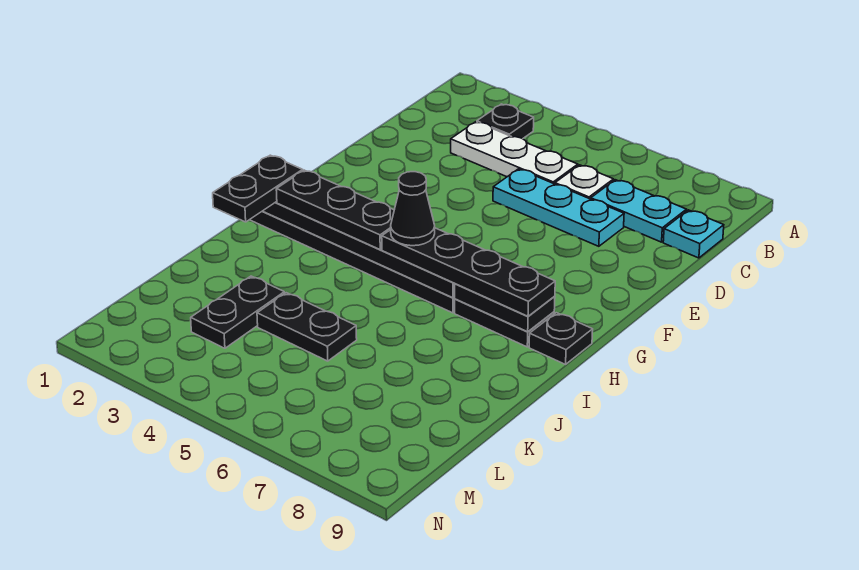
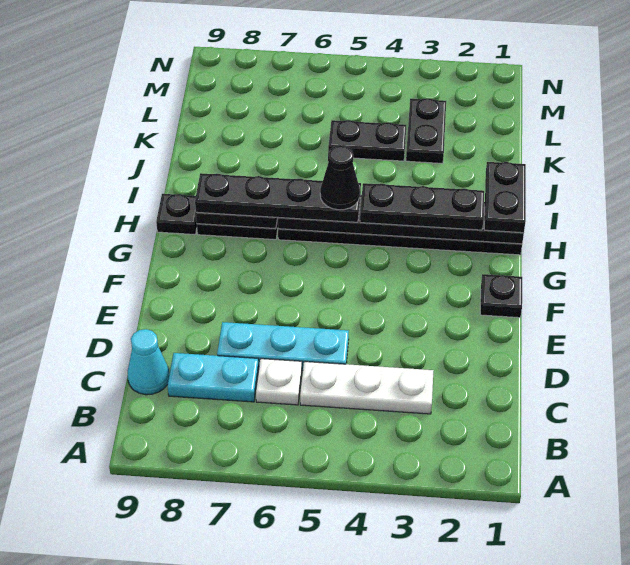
black plate B3 level 1 -> black plate F1 level 1
cyan plate C9 level 1 -> cyan cone C9 level 1

